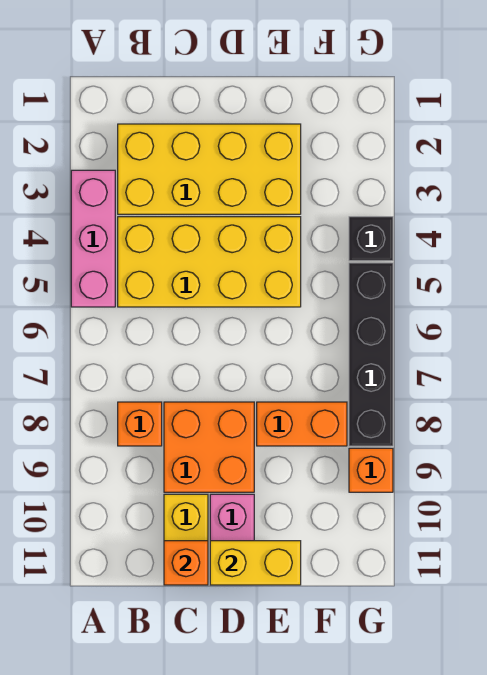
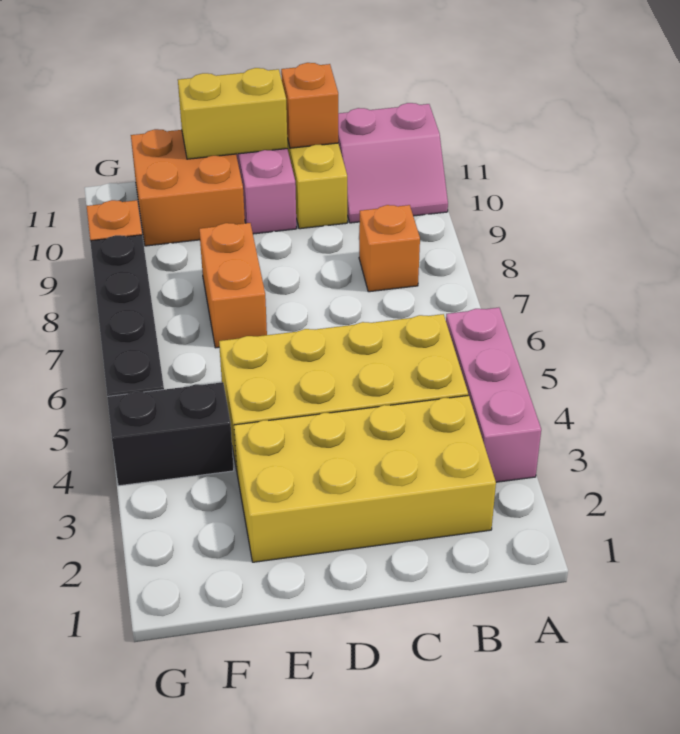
none -> pink slope A10:B11 level 1 top 11
orange brick C8:D9 level 1 -> orange brick E10:F11 level 1
orange brick E8:F8 level 1 -> orange brick E7:E8 level 1
black brick G4 level 1 -> black brick F4:G4 level 1

